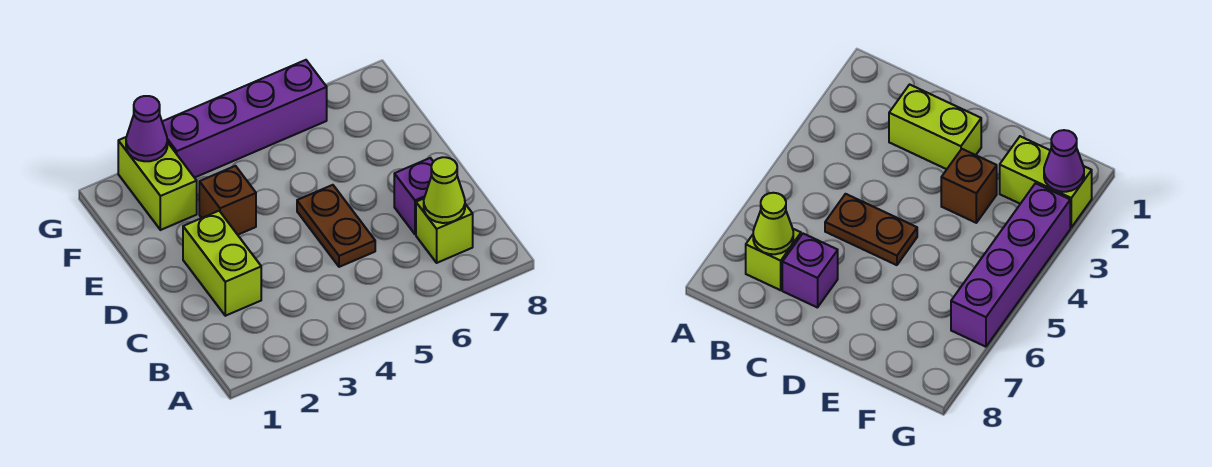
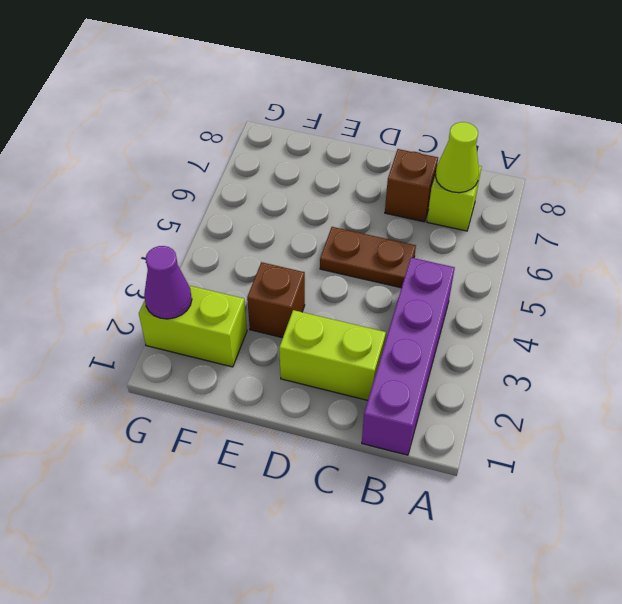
purple brick C7 level 1 -> brown brick C7 level 1
purple brick G3:G6 level 1 -> purple brick B1:B4 level 1

